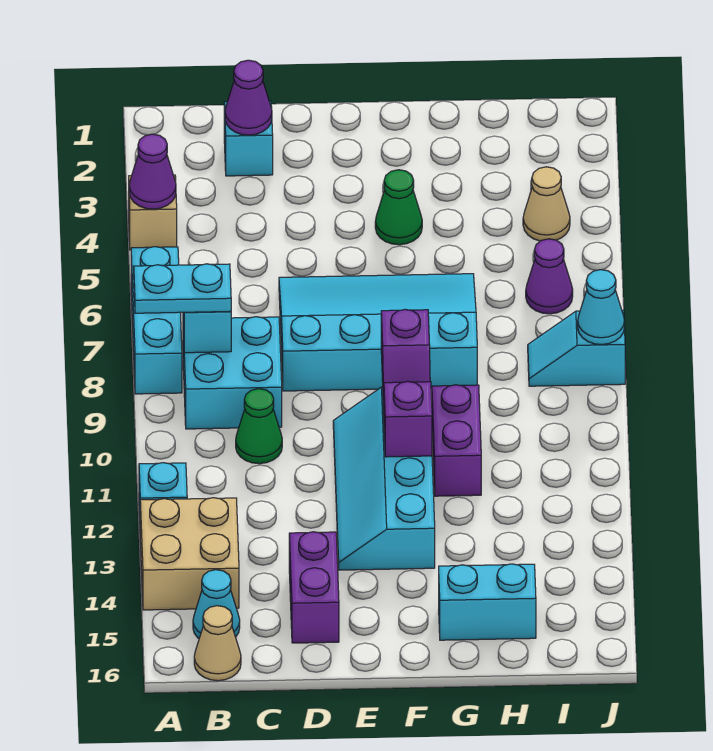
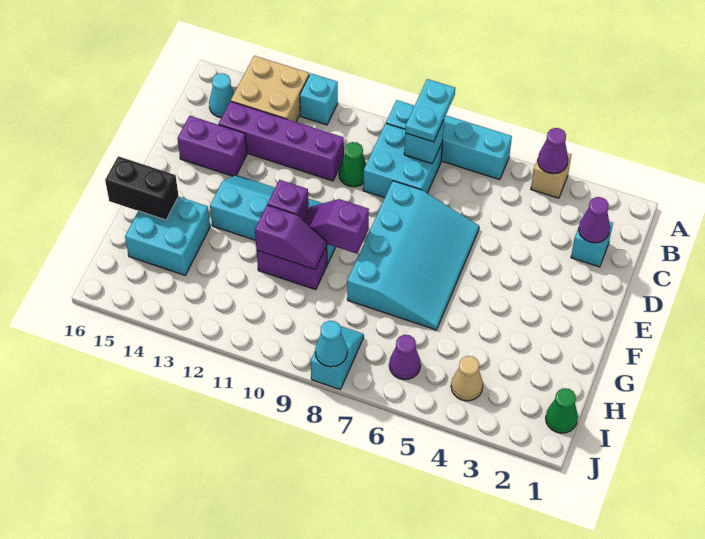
cyan brick A6:A8 level 1 -> cyan brick A6:A9 level 1
tan cone B16 level 1 -> none
none -> purple brick C11:C14 level 1
green cone F4 level 1 -> green cone I1 level 1
none -> purple slope G10:G11 level 2 top 11
cyan brick G15:H15 level 1 -> cyan brick G14:H15 level 1
none -> black brick G15:G16 level 2

